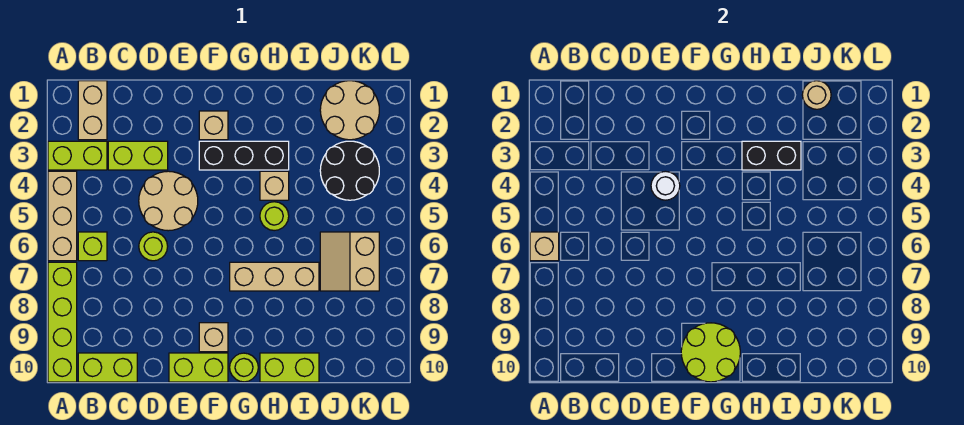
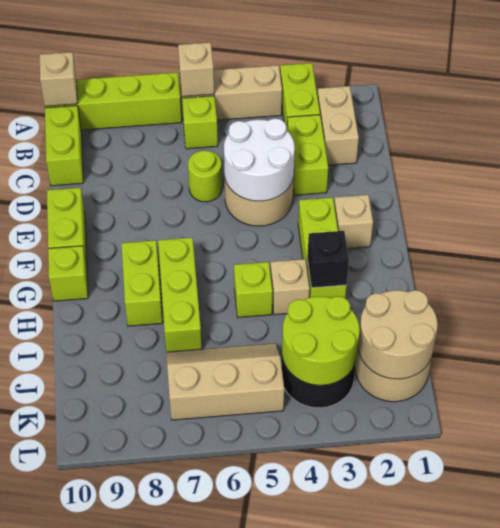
tan brick B1:B2 level 1 -> tan brick B2:C2 level 1
white round brick E4 level 2 -> white round brick D4:E5 level 2
black brick F3:H3 level 1 -> lime brick F3:H3 level 1
tan brick F9 level 1 -> tan brick A10 level 2
lime round brick F9:G10 level 2 -> lime round brick J3:K4 level 2
tan brick G7:I7 level 1 -> lime brick G7:I7 level 1
lime round brick G10 level 1 -> lime brick G10 level 1
black brick H3:I3 level 2 -> black brick H3 level 2
lime round brick H5 level 1 -> lime brick H5 level 1
lime brick H10:I10 level 1 -> lime brick G8:H8 level 1
tan round brick J1 level 2 -> tan round brick J1:K2 level 2
tan slope J6:K7 level 1 top K -> tan slope J5:K7 level 1 top K

